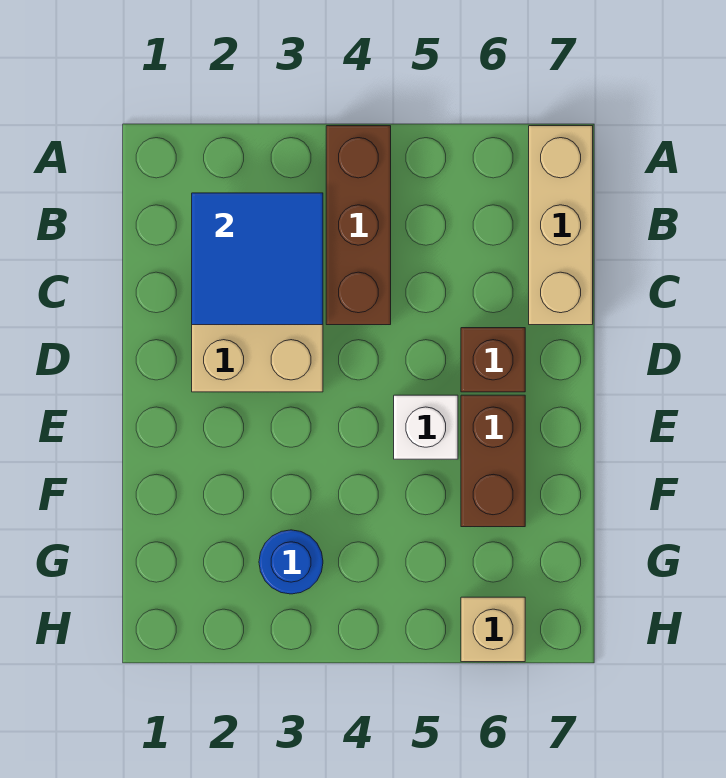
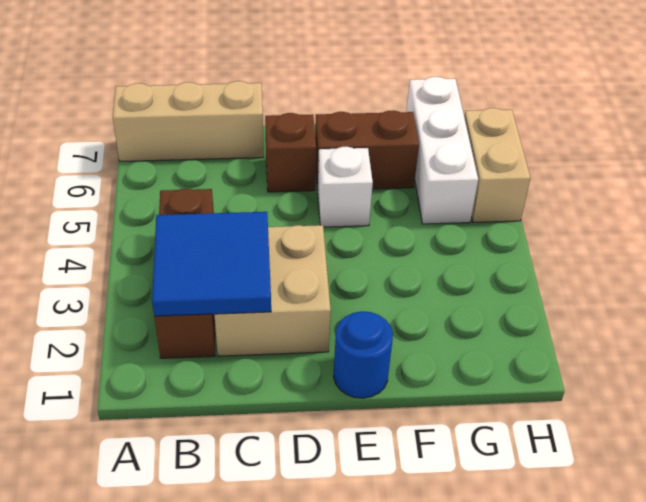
brown brick A4:C4 level 1 -> brown brick B2:B4 level 1
blue round brick G3 level 1 -> blue round brick E1 level 1
none -> white brick G5:G7 level 1
tan brick H6 level 1 -> tan brick H5:H6 level 1

